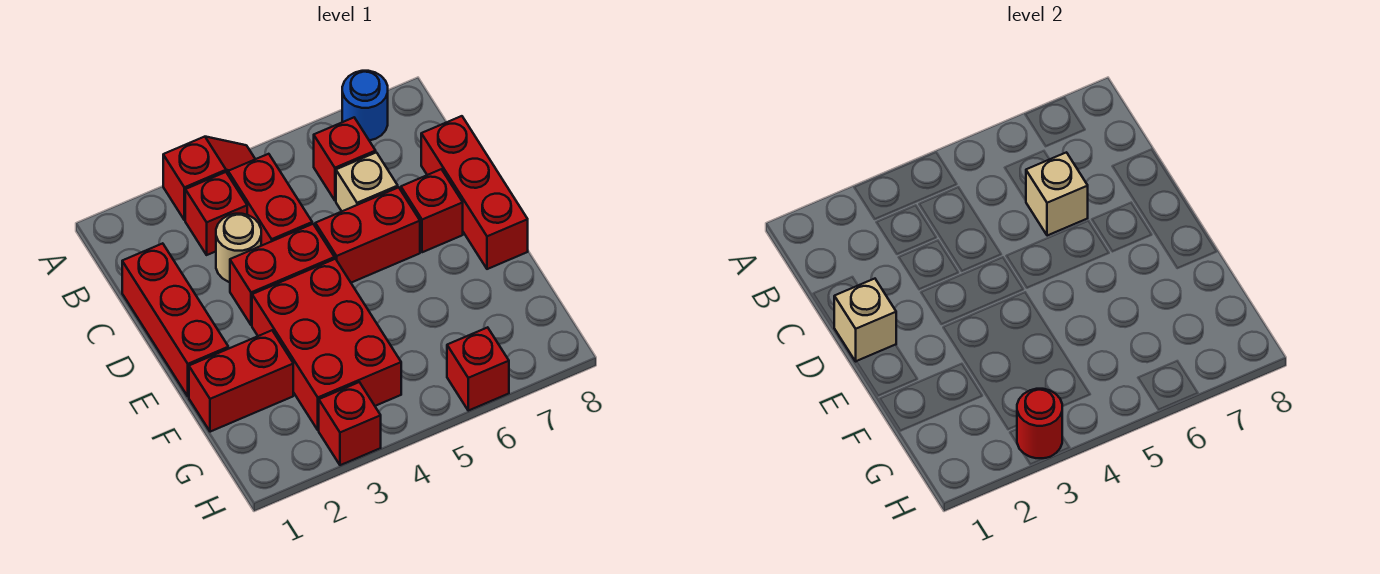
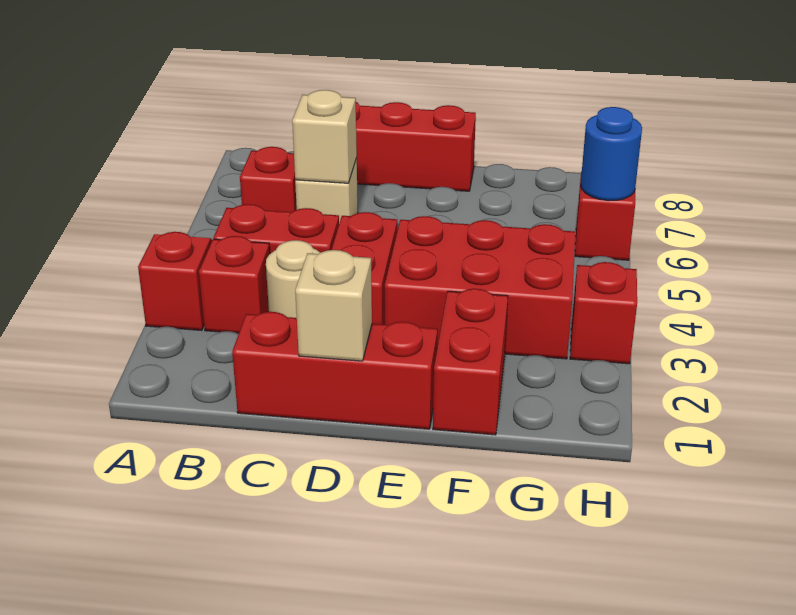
blue round brick A7 level 1 -> blue round brick H6 level 2
red brick D5:D6 level 1 -> none
red brick D7 level 1 -> none
red round brick H3 level 2 -> none

